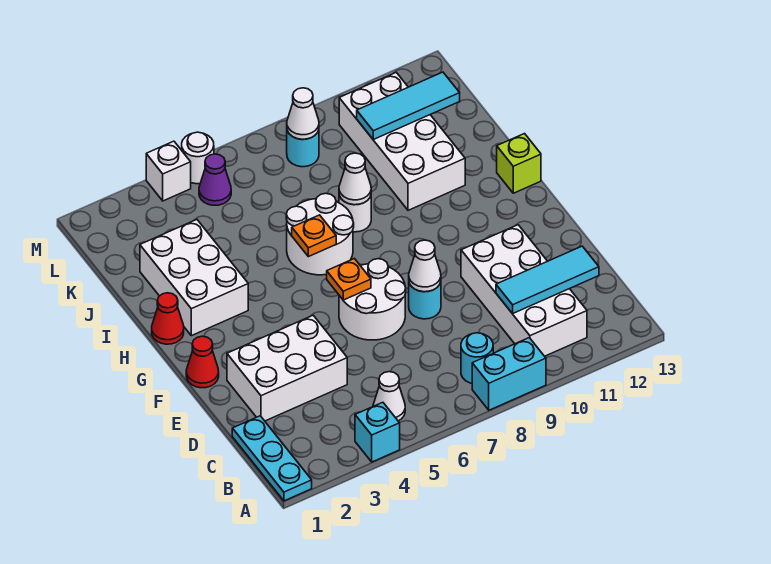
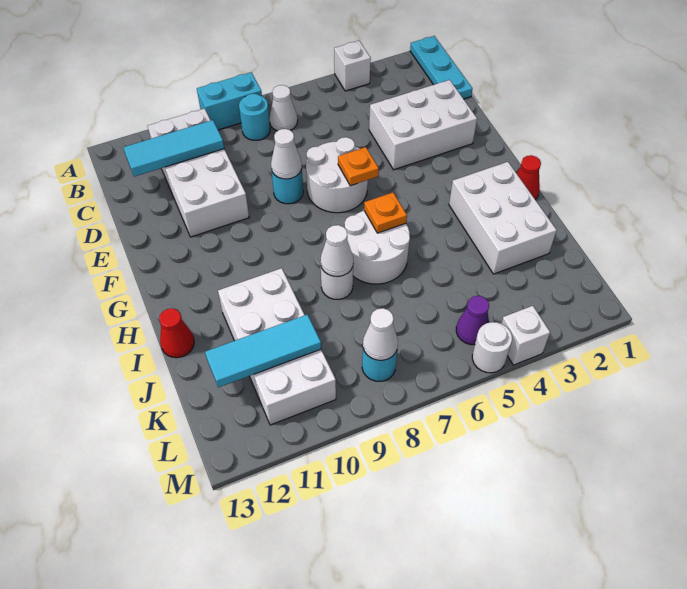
cyan brick A4 level 1 -> white brick A4 level 1
white cone B5 level 1 -> white cone B7 level 1
red cone F1 level 1 -> red cone I13 level 1
lime brick H13 level 1 -> none

